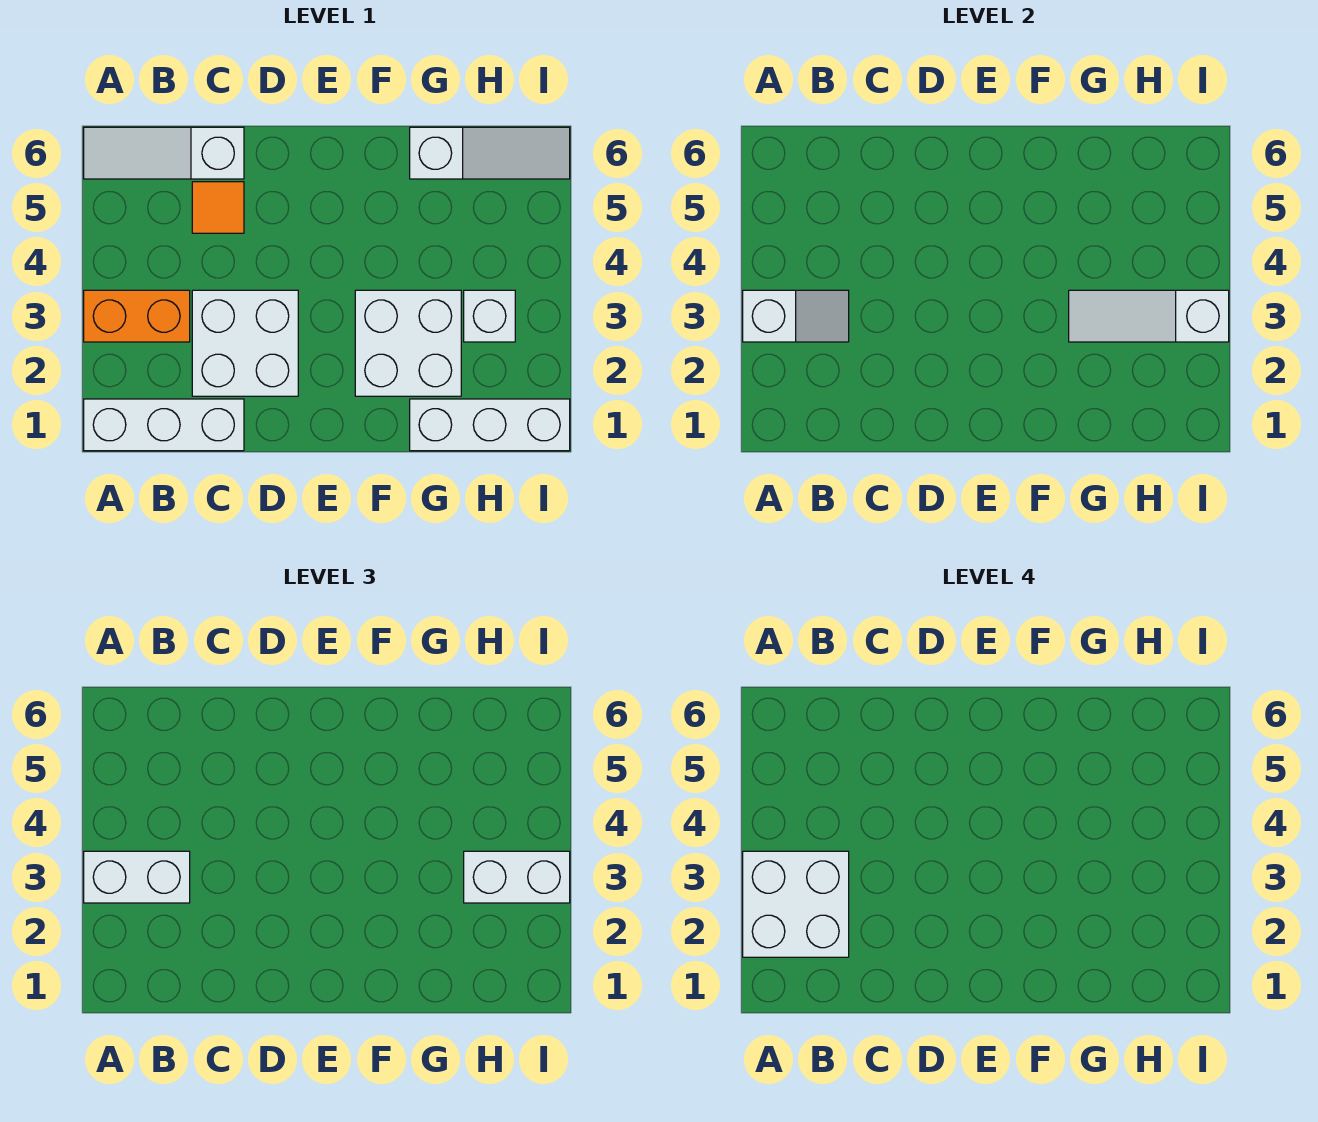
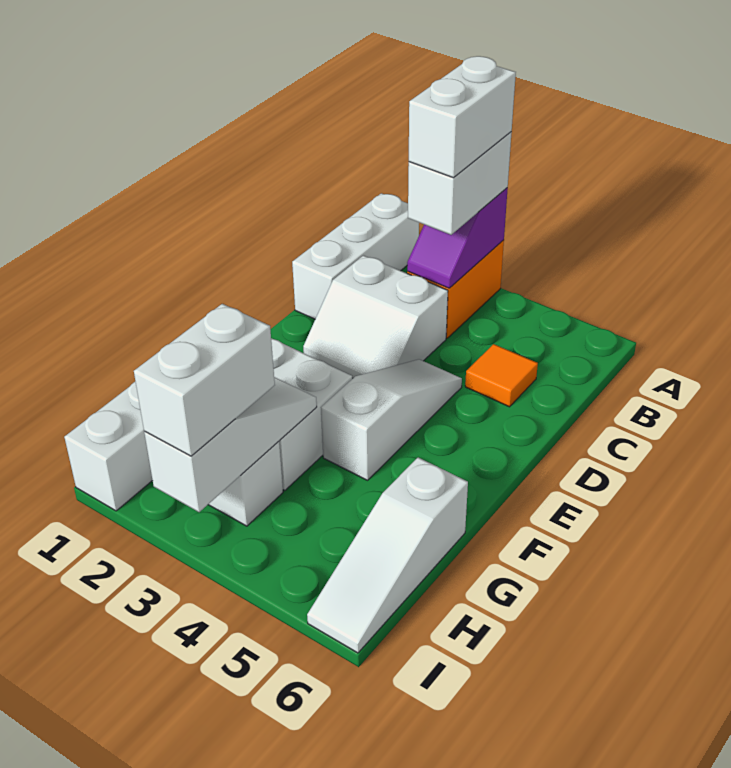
white brick A2:B3 level 4 -> white brick A3:B3 level 4
white slope A3:B3 level 2 top A -> purple slope A3:B3 level 2 top A
white slope A6:C6 level 1 top C -> white slope D4:F4 level 1 top F
white brick C2:D3 level 1 -> white slope C2:D3 level 1 top C

